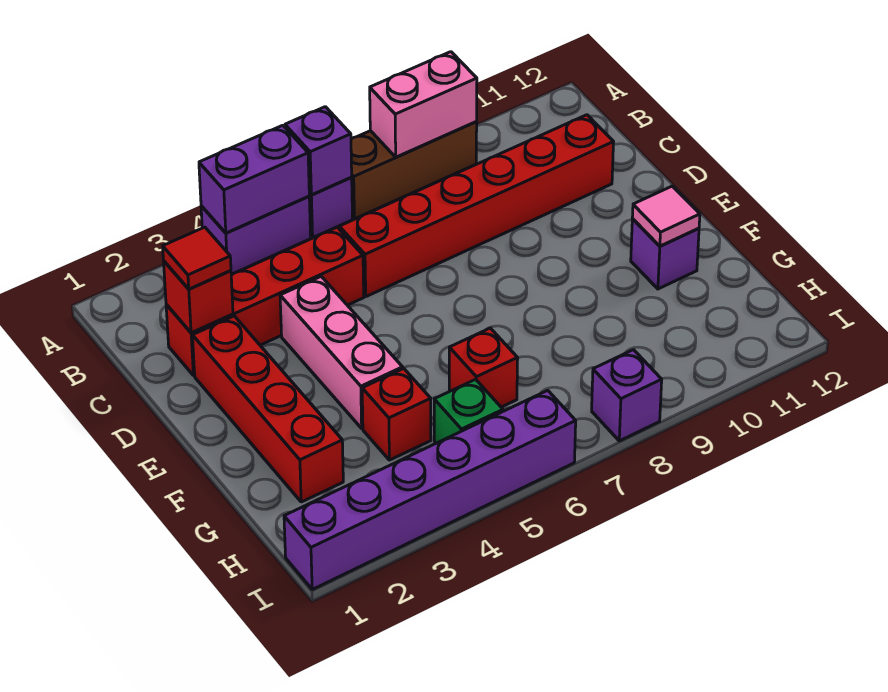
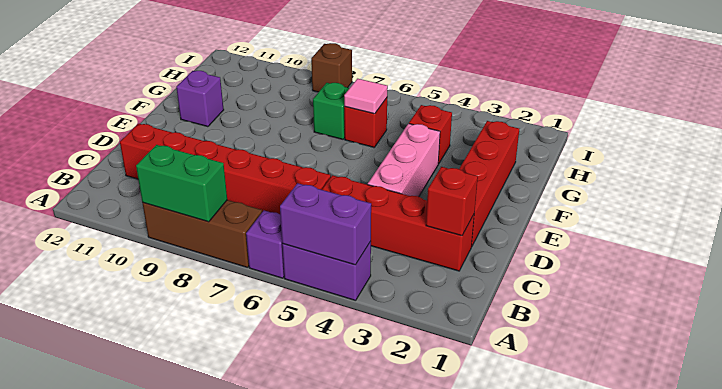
purple brick A6 level 2 -> none
pink brick A8:A9 level 2 -> green brick A8:A9 level 2
red tile C2 level 3 -> none
pink tile F11 level 2 -> pink tile G6 level 2
green brick H5 level 1 -> green brick G7 level 1
purple brick I1:I6 level 1 -> none
purple brick I8 level 1 -> brown brick I8 level 1

